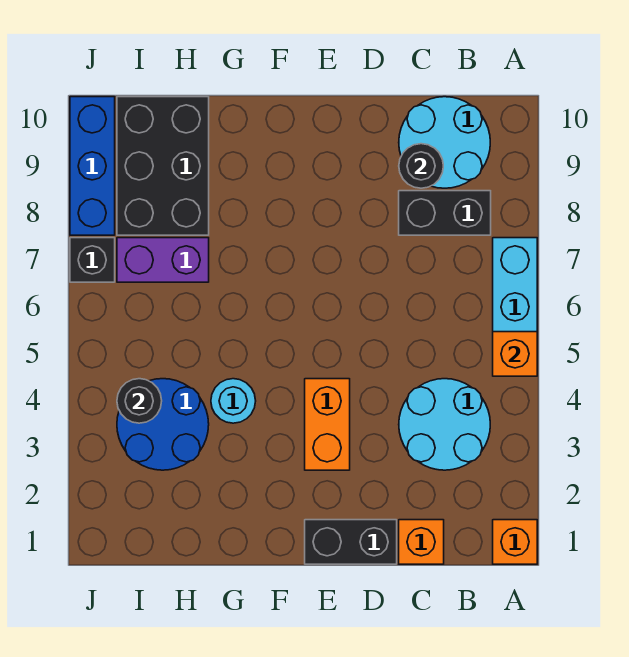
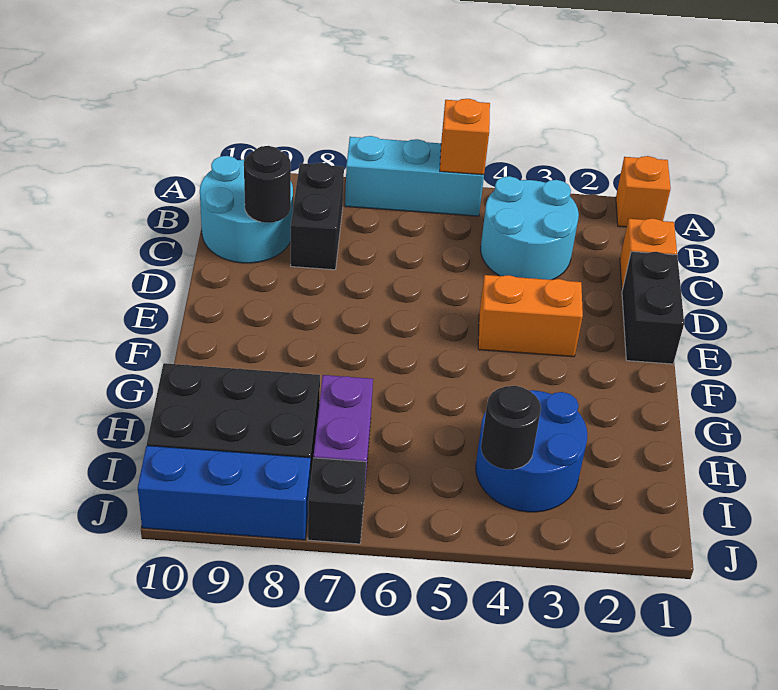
cyan round brick G4 level 1 -> none

